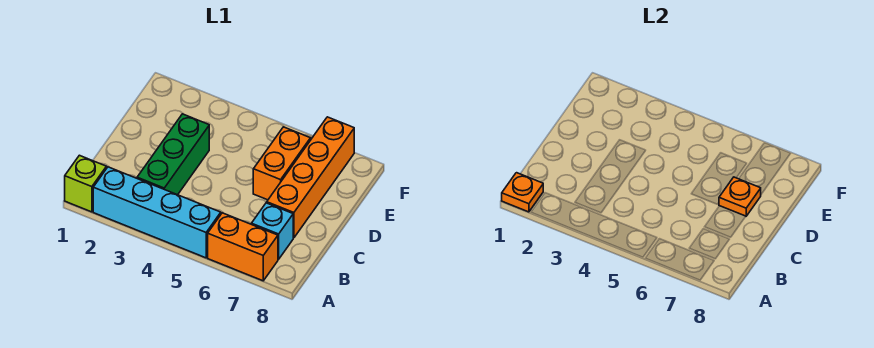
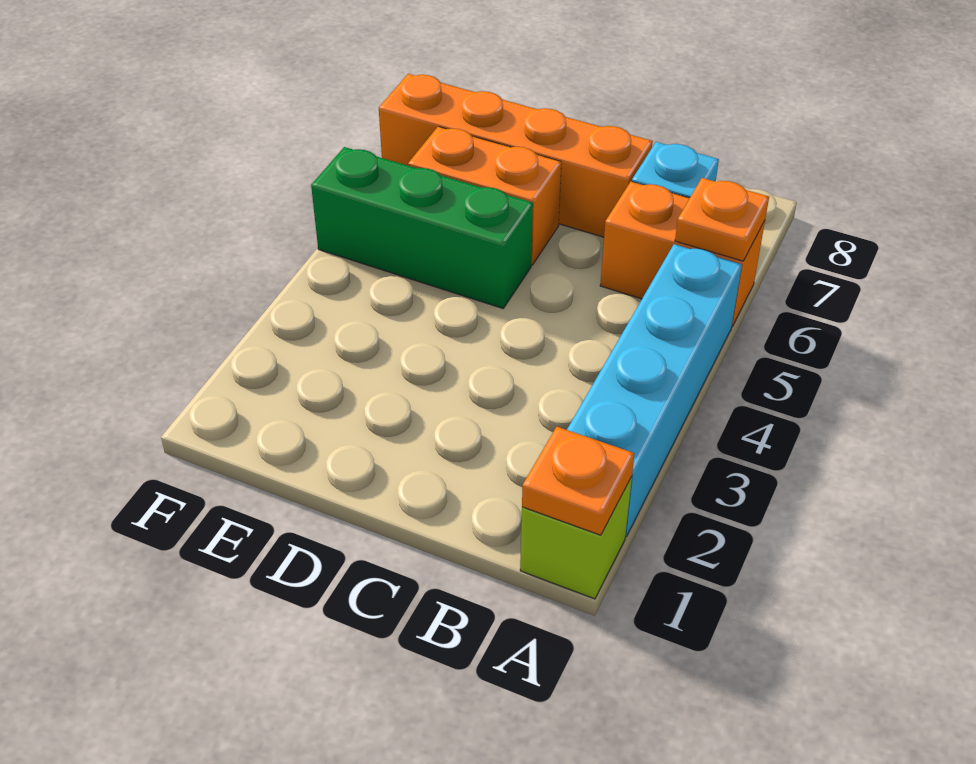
orange brick A6:A7 level 1 -> orange brick A6:B6 level 1
green brick B3:D3 level 1 -> green brick D5:F5 level 1
orange plate D7 level 2 -> orange plate A6 level 2

